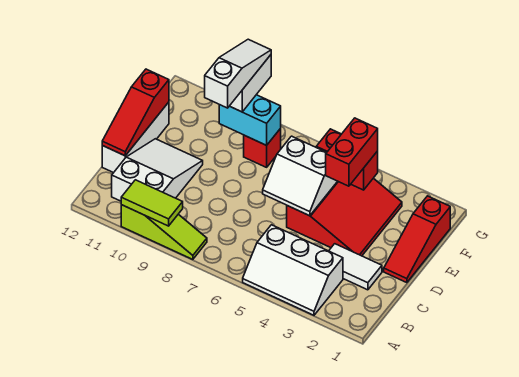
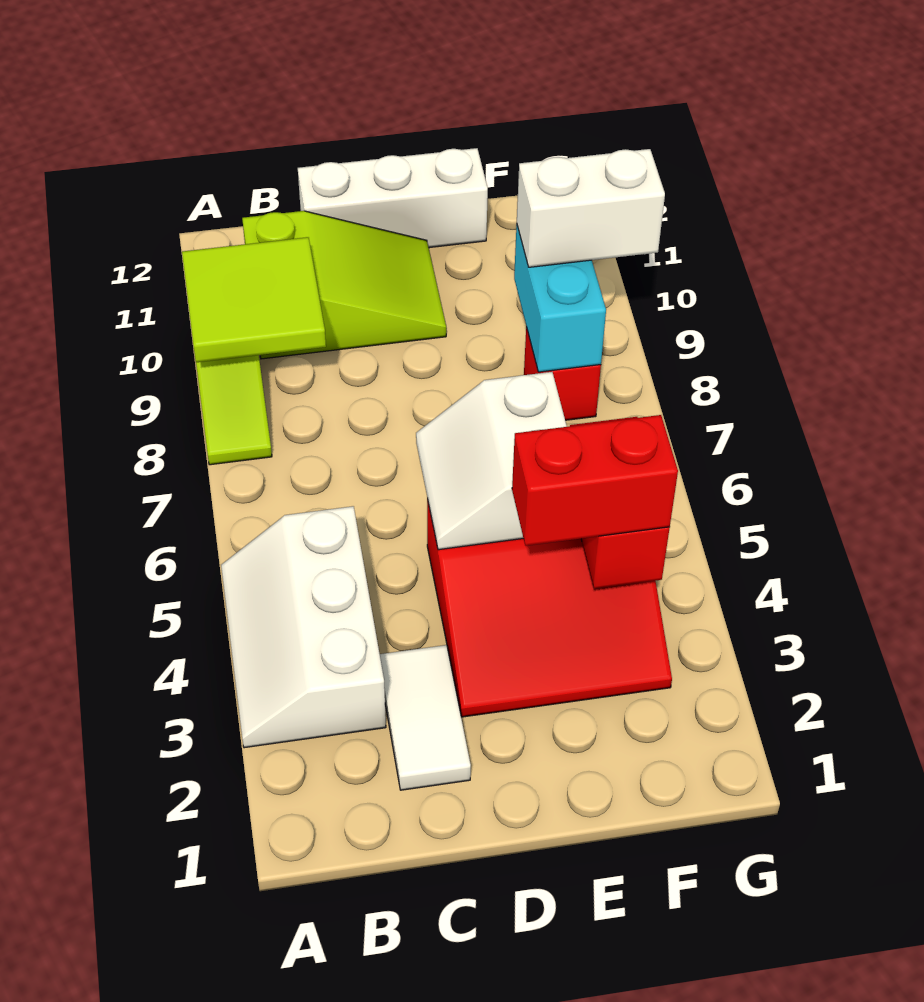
lime tile A9:A10 level 2 -> lime tile A9:B10 level 2
white slope B10:D11 level 1 top B -> lime slope B10:D11 level 1 top B
red slope C12:E12 level 2 top E -> none
red slope D1:F1 level 1 top F -> none
white slope E9:G9 level 4 top E -> none

